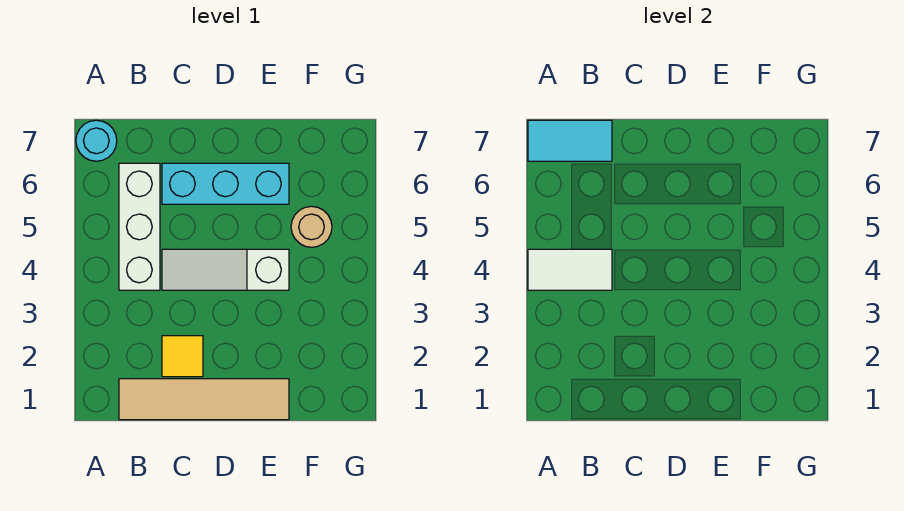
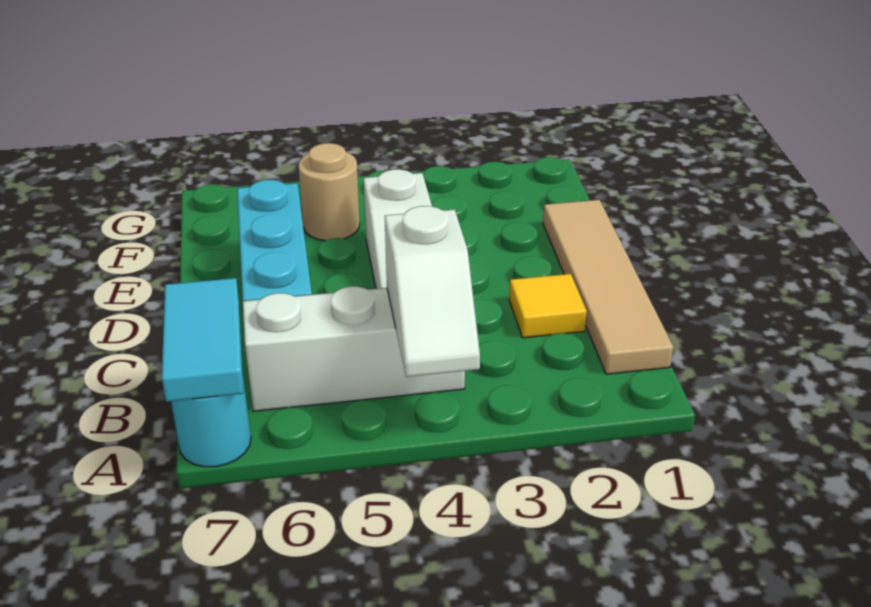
white tile A4:B4 level 2 -> white slope A4:B4 level 2 top B

